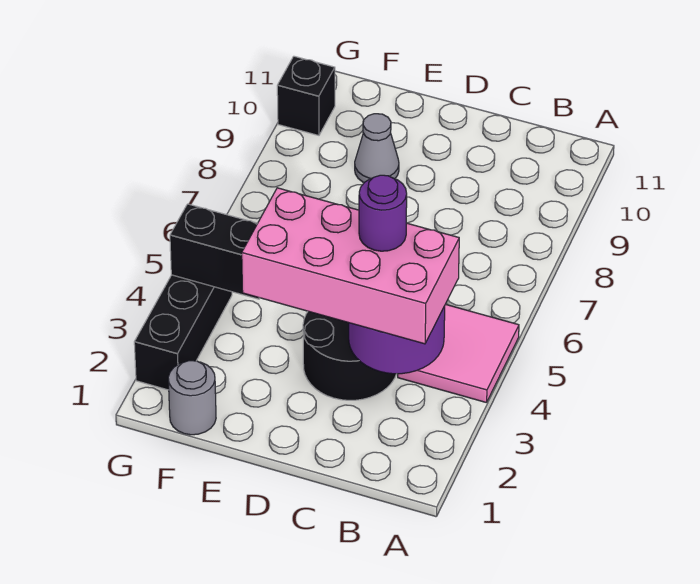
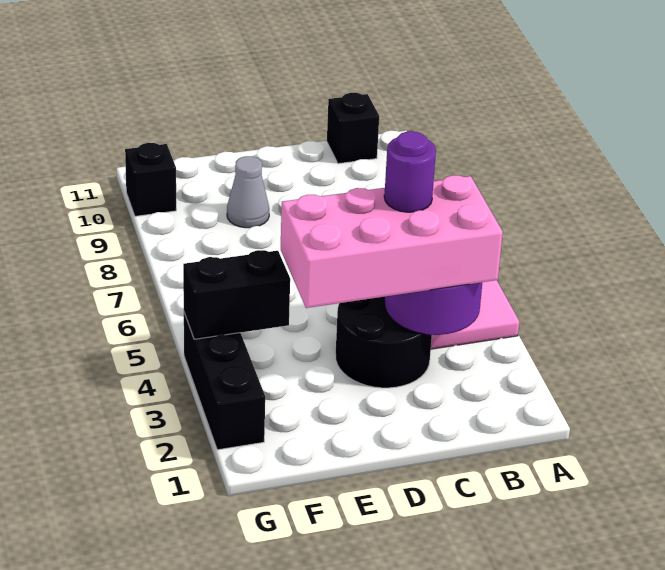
none -> black brick B11 level 1
grey round brick F1 level 1 -> none

